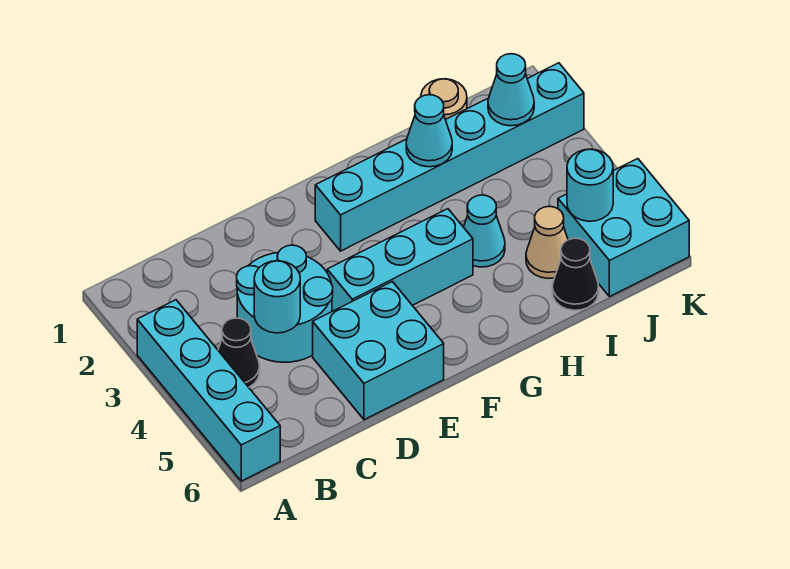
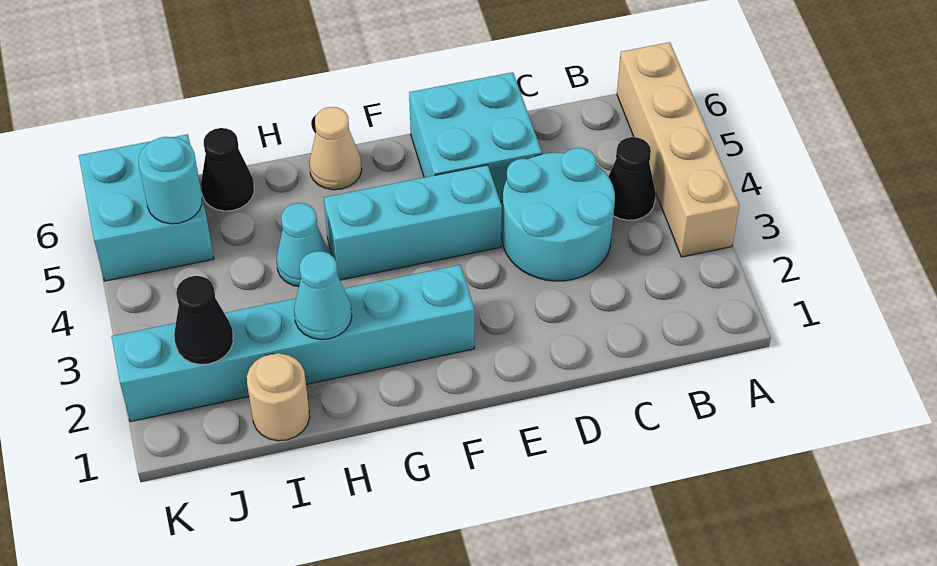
cyan brick A3:A6 level 1 -> tan brick A3:A6 level 1
cyan round brick C4 level 2 -> none
tan cone I5 level 1 -> tan cone G6 level 1
cyan cone J2 level 2 -> black cone J2 level 2

